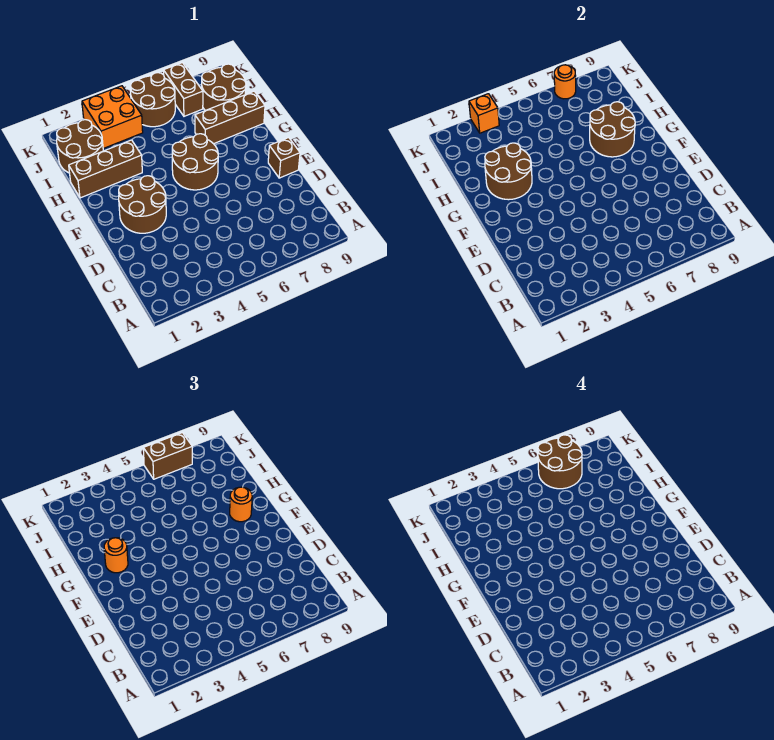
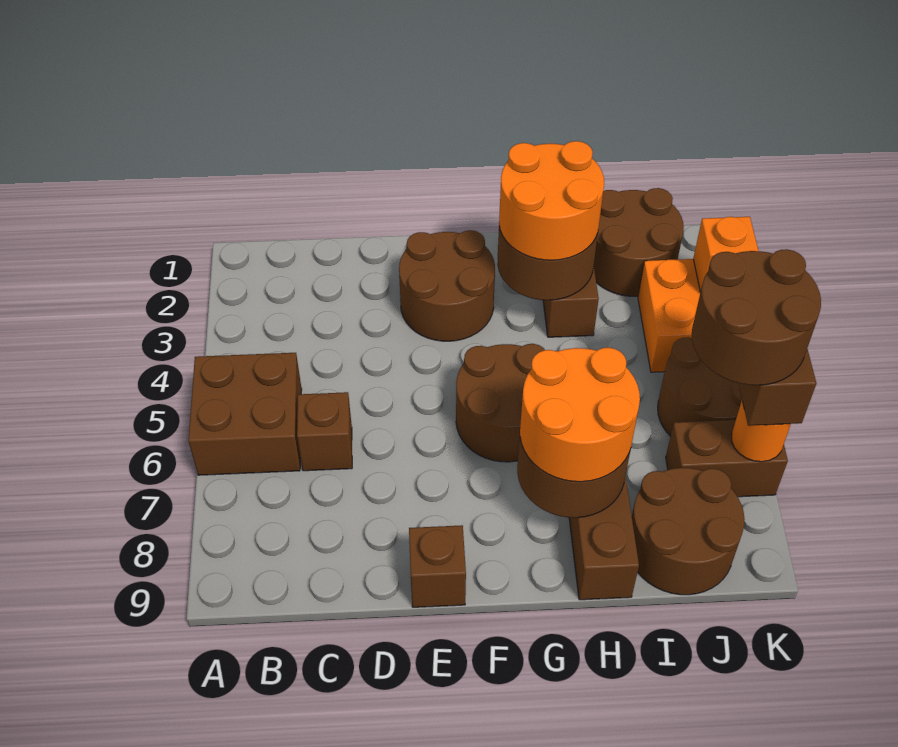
none -> brown brick A5:B6 level 1
none -> brown brick C6 level 1
orange round brick G2 level 3 -> orange round brick G2:H3 level 3
orange round brick G8 level 3 -> orange round brick G7:H8 level 3

